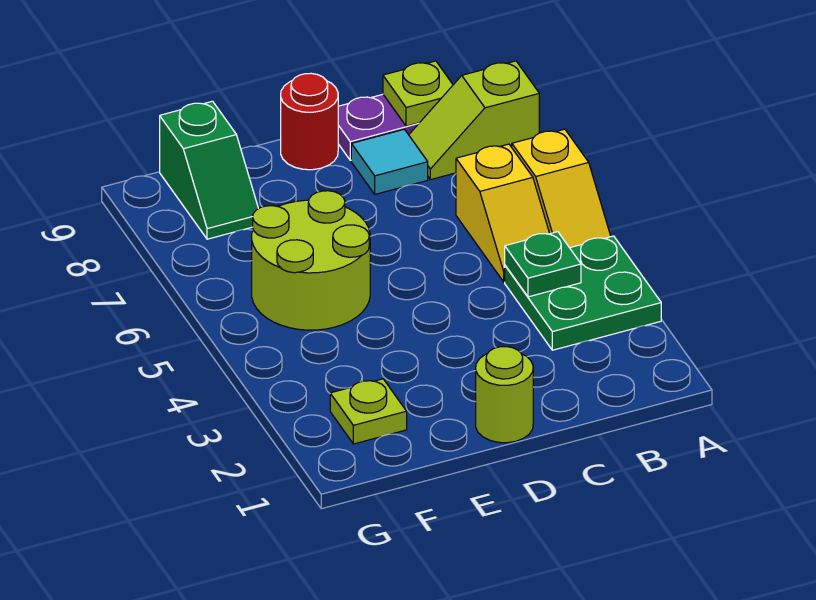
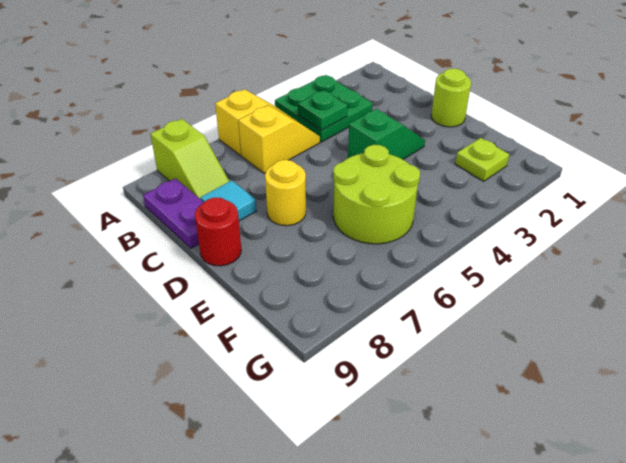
lime plate B9 level 2 -> none
none -> yellow round brick D7 level 1
green slope F8:F9 level 1 top 9 -> green slope D3:D4 level 1 top 4

